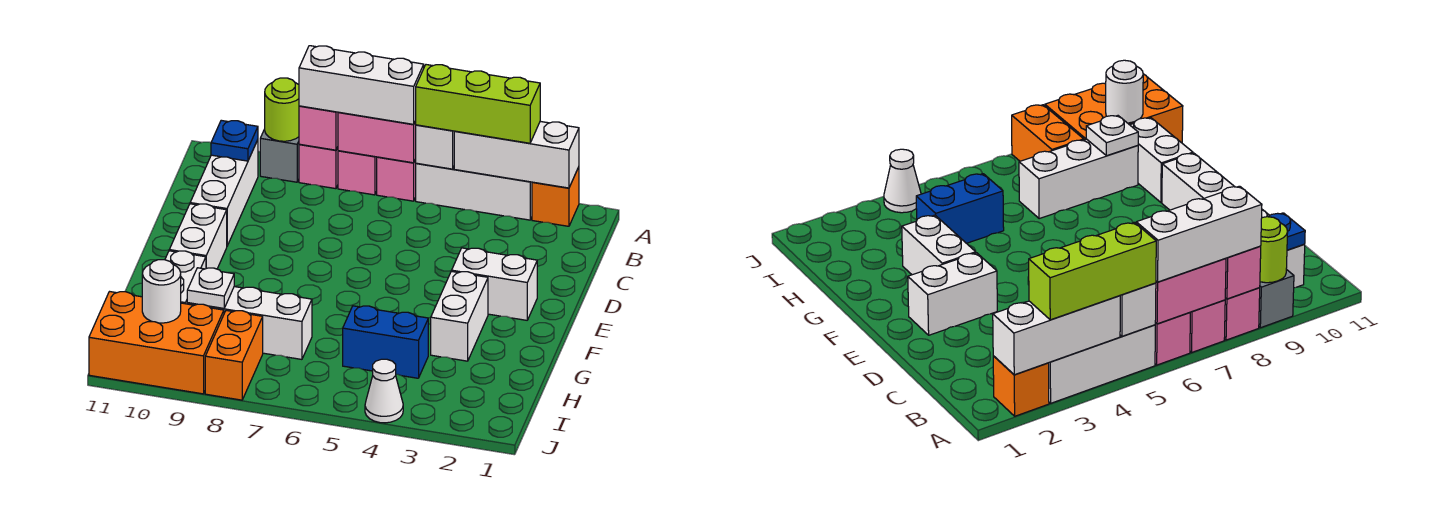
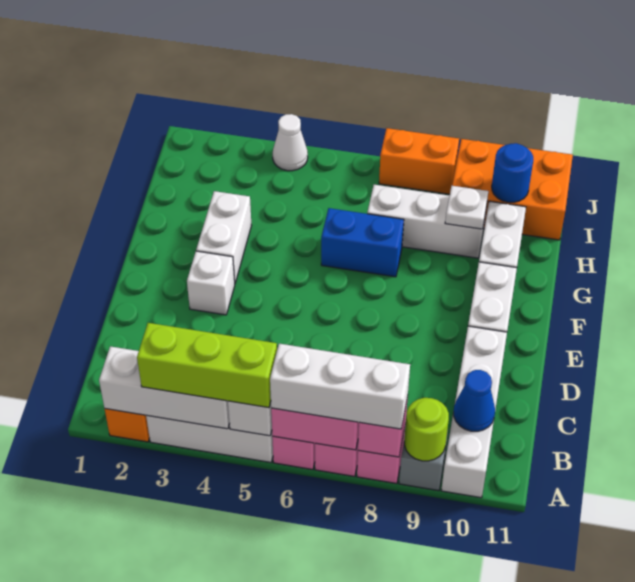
white brick B10:D10 level 1 -> white brick A10:D10 level 1
blue plate B10 level 2 -> blue cone B10 level 2
white brick E2:E3 level 1 -> white brick E3 level 1
blue brick H4:H5 level 1 -> blue brick G6:G7 level 1
orange brick I8:J8 level 1 -> orange brick J7:J8 level 1
white round brick I10 level 2 -> blue round brick I10 level 2

